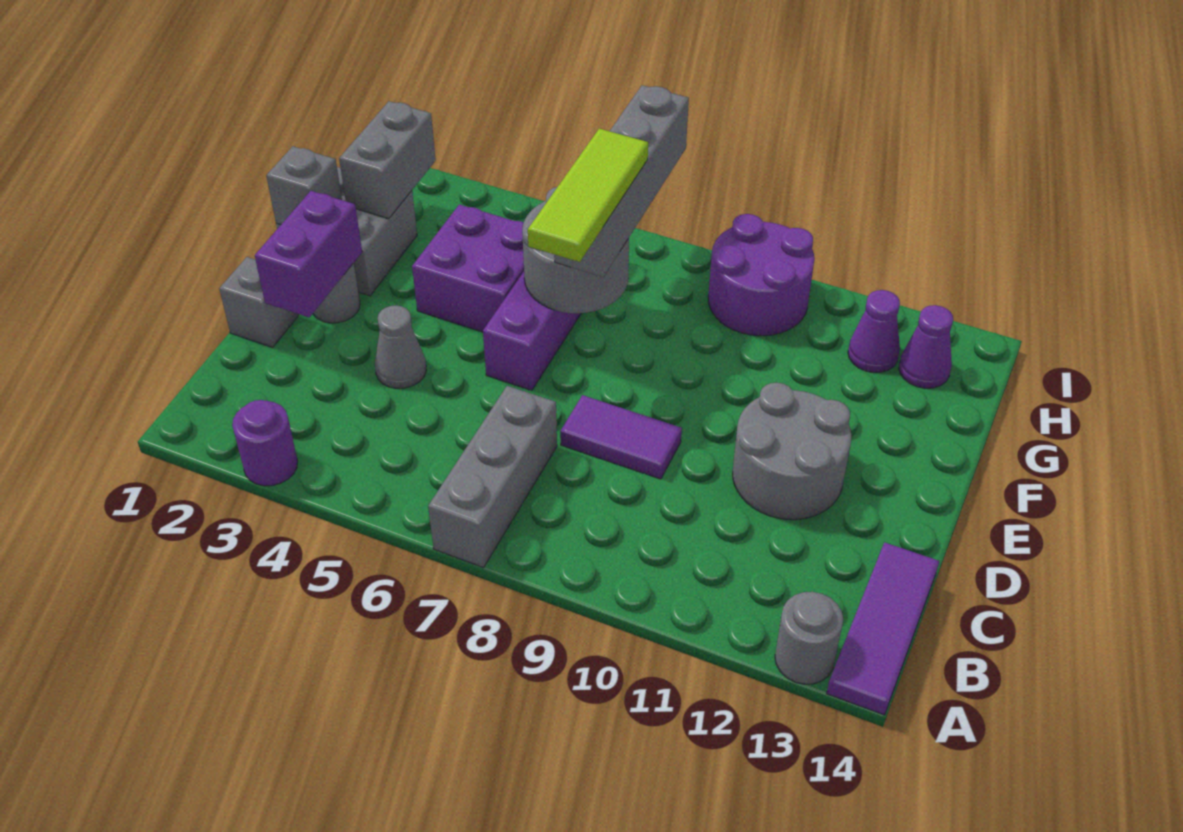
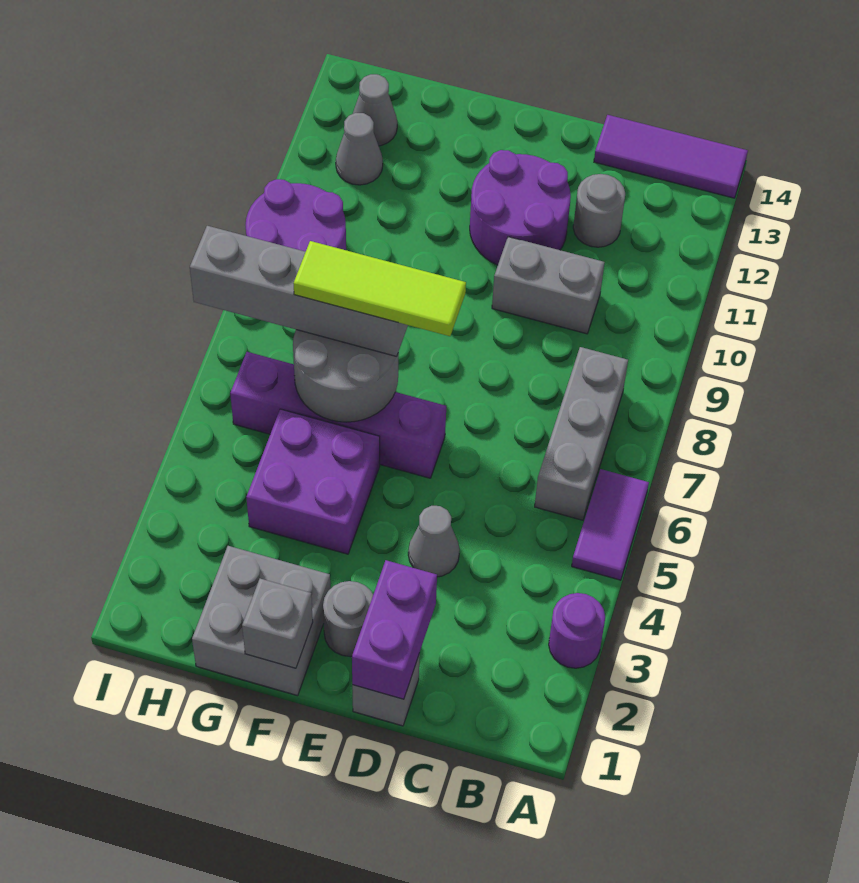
grey brick A7:C7 level 1 -> grey brick B6:B8 level 1
grey round brick A13 level 1 -> grey round brick C12 level 1
purple brick D2:E2 level 2 -> purple brick D1:D2 level 2
purple tile D8:D9 level 1 -> purple tile A5:A6 level 1
grey round brick D11:E12 level 1 -> purple round brick D11:E12 level 1
grey brick G2:H2 level 2 -> grey brick C10:D10 level 1
purple cone H12 level 1 -> grey cone H12 level 1
purple cone H13 level 1 -> grey cone H13 level 1

